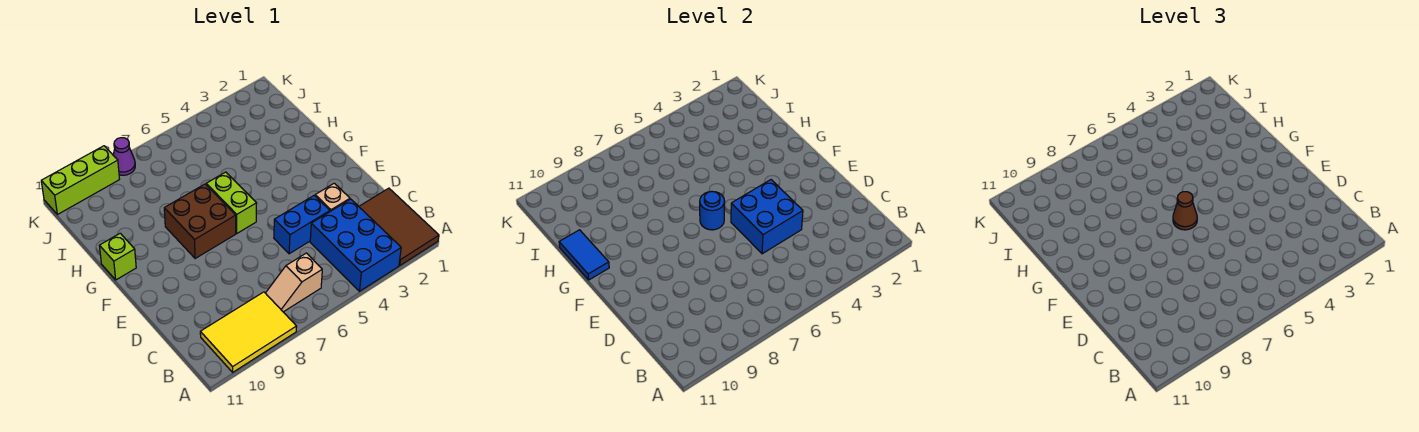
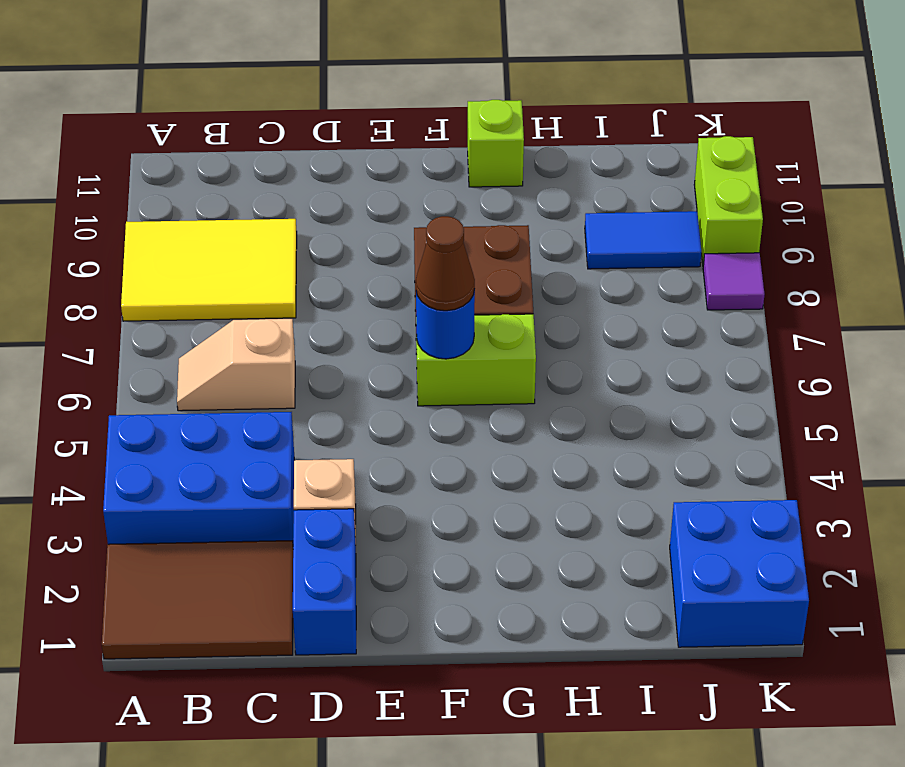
yellow tile A8:B10 level 1 -> yellow tile A8:C9 level 1
tan slope B6:B7 level 1 top 6 -> tan slope B6:C6 level 1 top C
blue brick D4:D5 level 1 -> blue brick D1:D2 level 1
blue brick D4:E5 level 2 -> blue brick J1:K2 level 1
blue tile G11:H11 level 2 -> blue tile I9:J9 level 1
purple cone K8 level 1 -> purple tile K8 level 1
lime brick K9:K11 level 1 -> lime brick K9:K10 level 1

